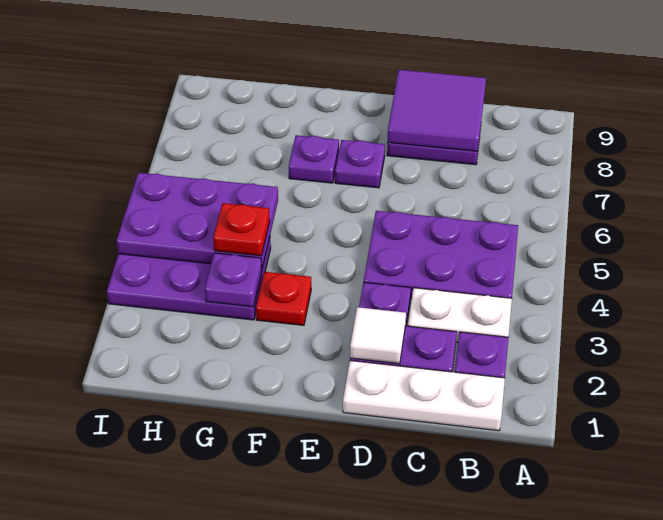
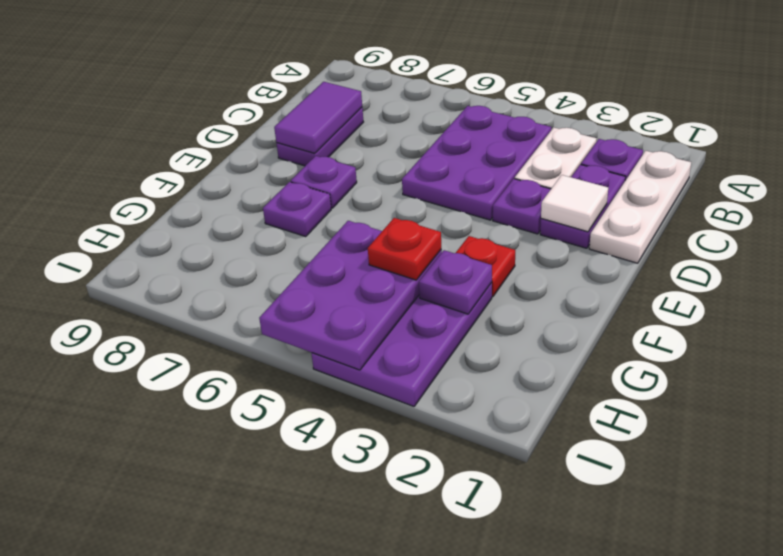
purple tile C8:D9 level 2 -> purple tile C8:D8 level 2

